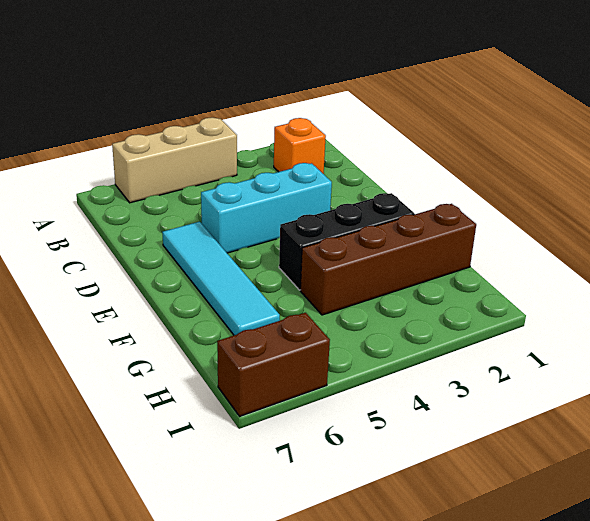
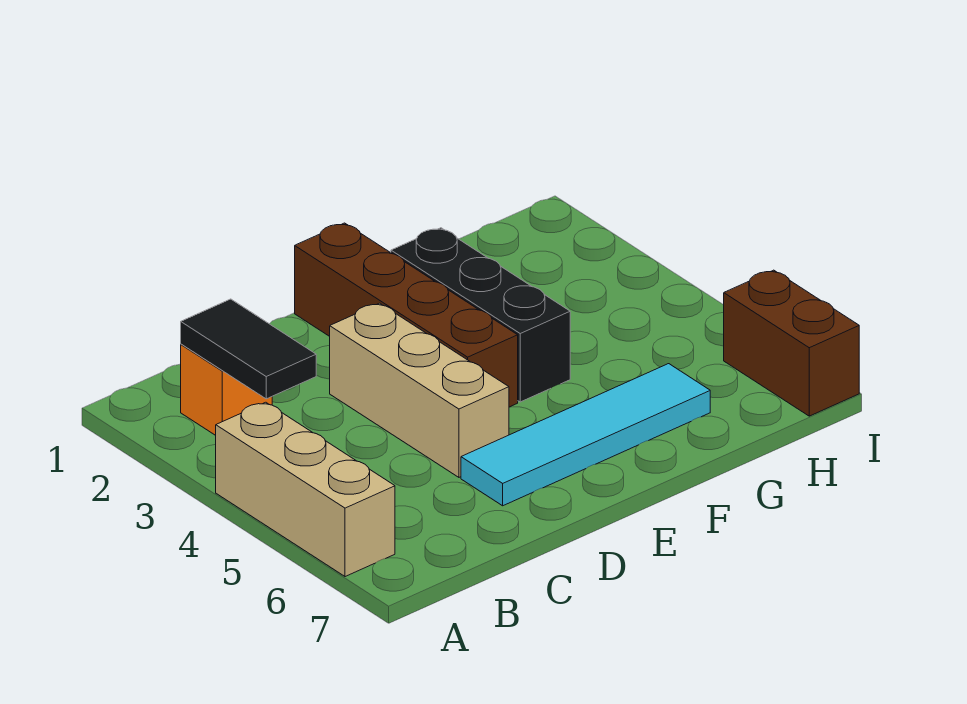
none -> black tile B2:B3 level 2
cyan brick D3:D5 level 1 -> tan brick D3:D5 level 1
brown brick G1:G4 level 1 -> brown brick E1:E4 level 1

